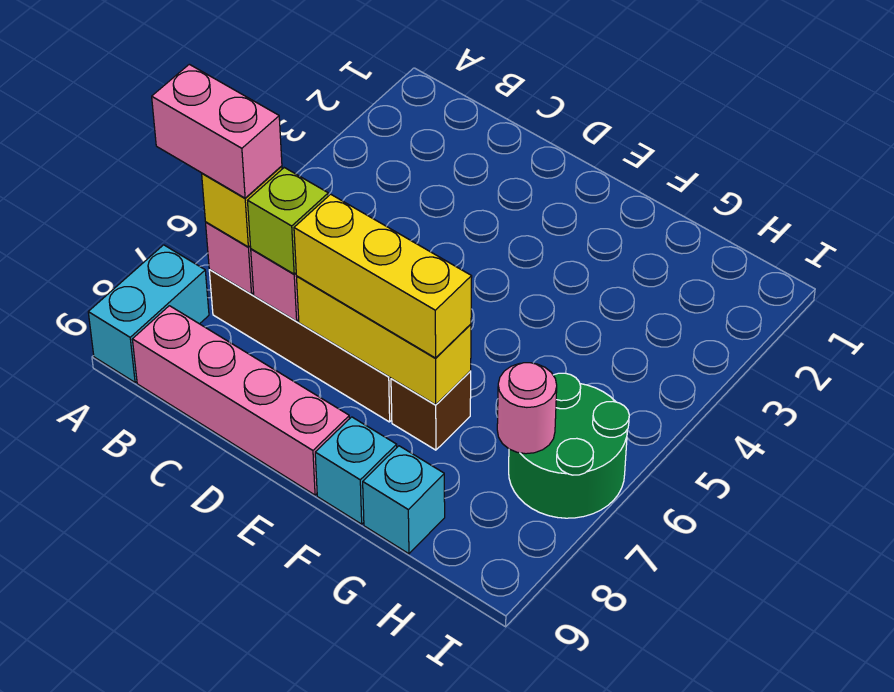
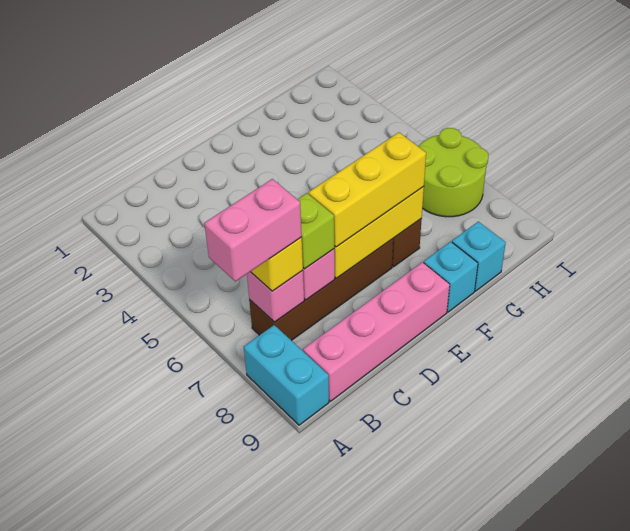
green round brick H6:I7 level 1 -> lime round brick H6:I7 level 1
pink round brick H7 level 2 -> none

